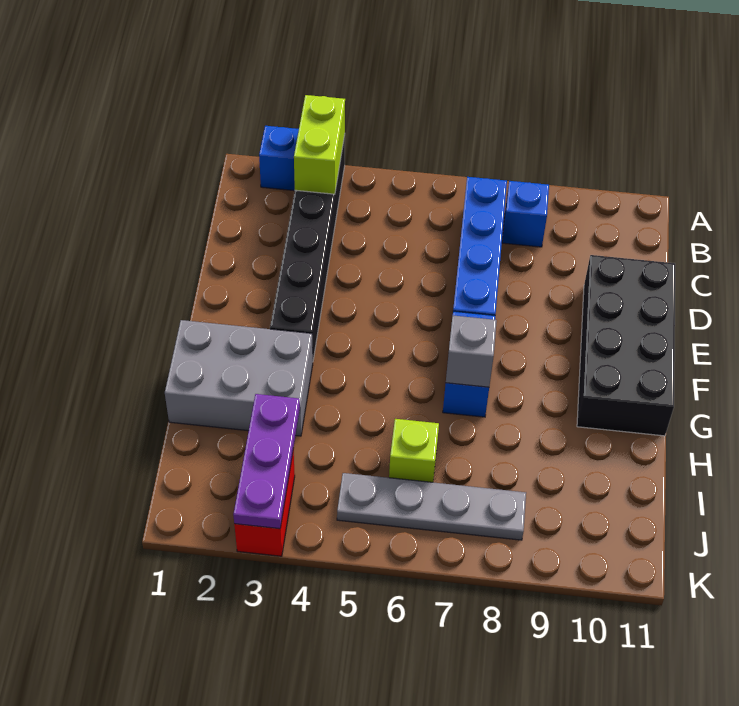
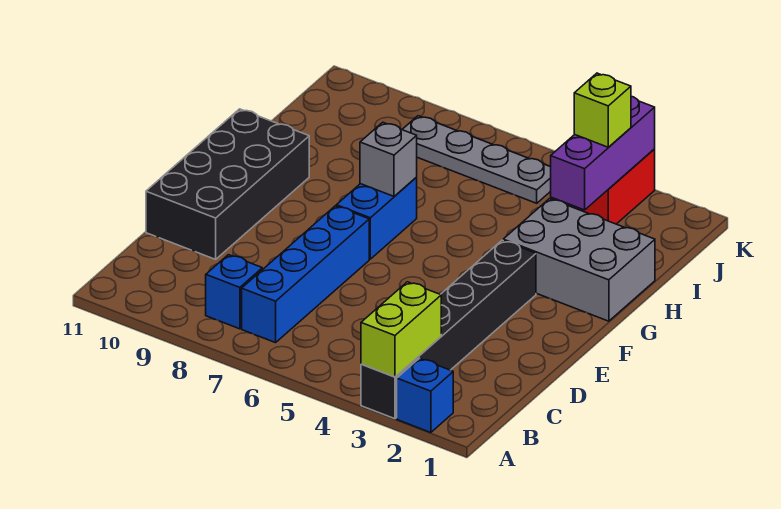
purple plate I3:K3 level 2 -> purple brick I3:K3 level 2
lime brick I6 level 1 -> lime brick J3 level 3

